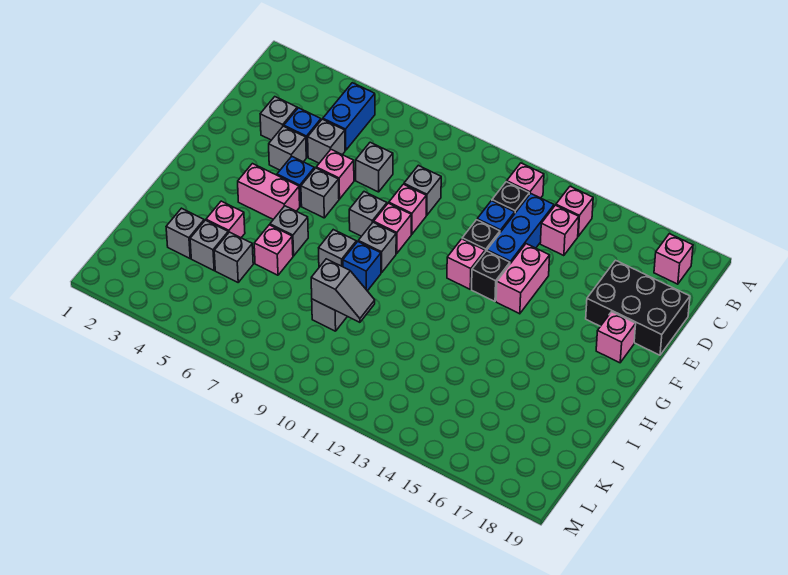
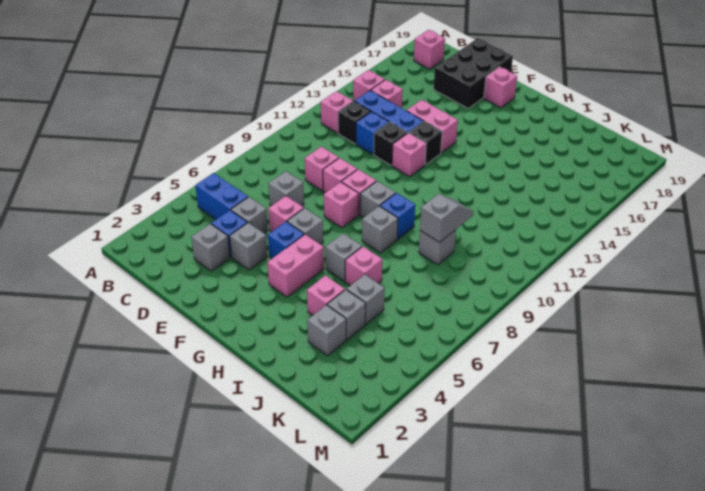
grey brick D9 level 1 -> pink brick D9 level 1
grey brick F8 level 1 -> pink brick F8 level 1

